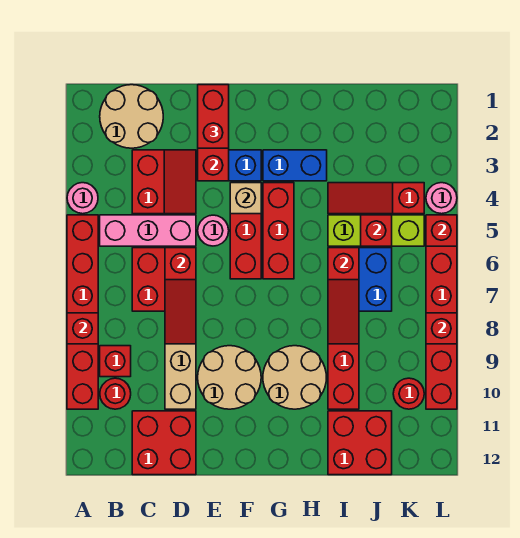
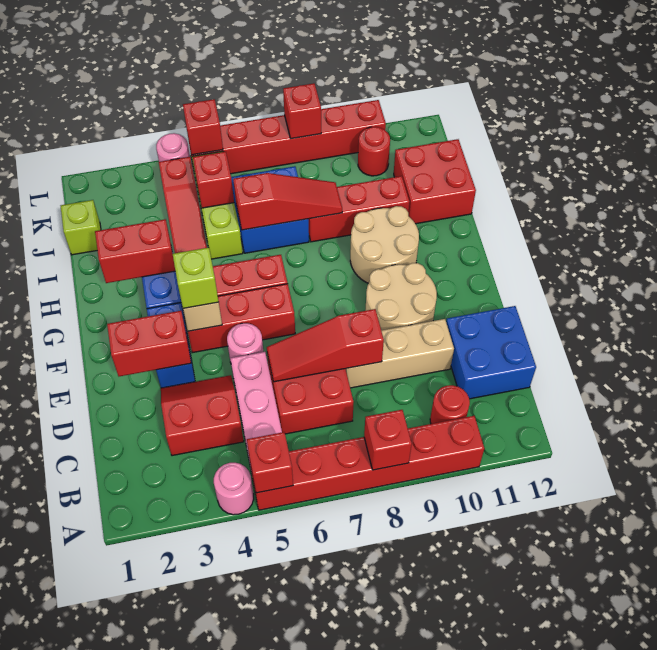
tan round brick B1:C2 level 1 -> none
red brick B9 level 1 -> red brick A5 level 2
red brick C11:D12 level 1 -> blue brick C11:D12 level 1
red slope D6:D8 level 2 top 6 -> red slope D6:D8 level 2 top 8
red brick E1:E2 level 3 -> red brick H2:H3 level 2
none -> lime brick F4 level 3
none -> lime brick J1 level 1

